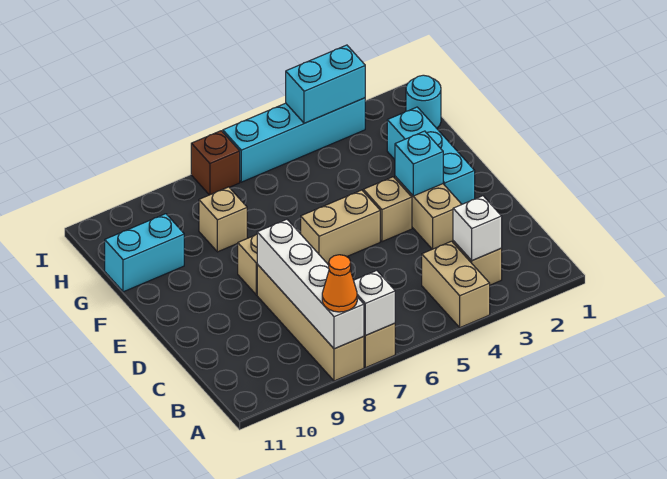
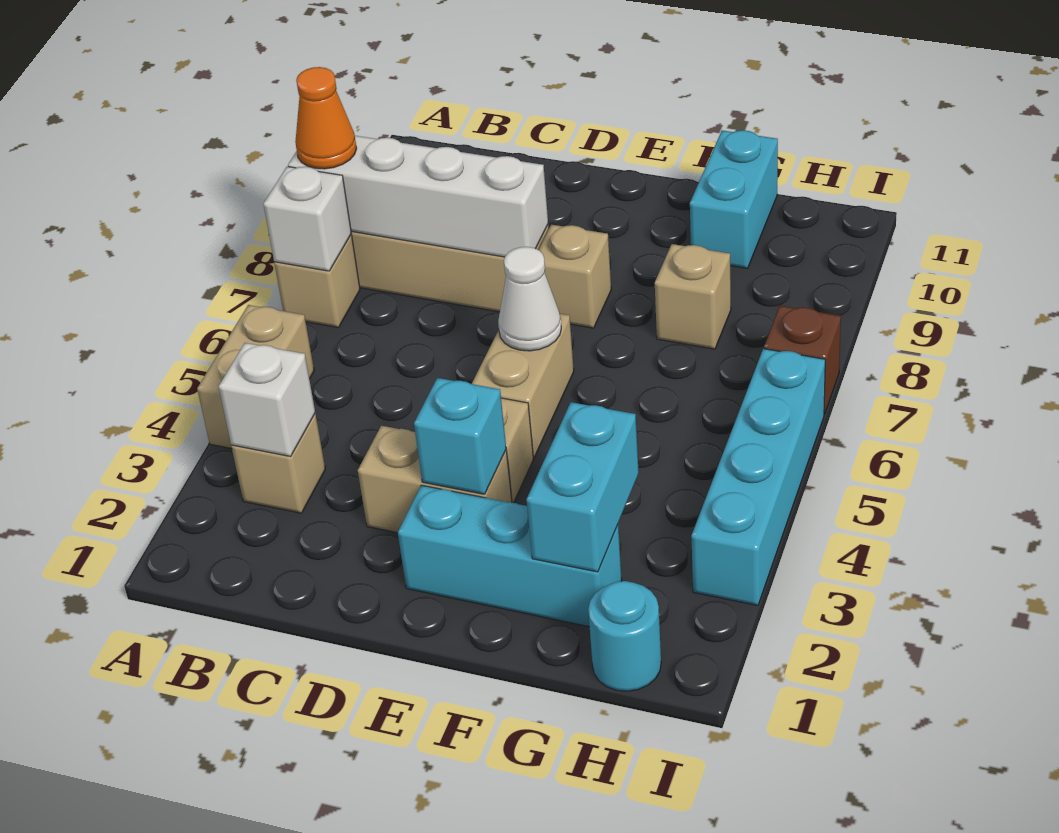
tan brick A4:B4 level 1 -> tan brick A4:A5 level 1
none -> white cone E6 level 2
cyan brick I3:I4 level 2 -> cyan brick G2:G3 level 2

